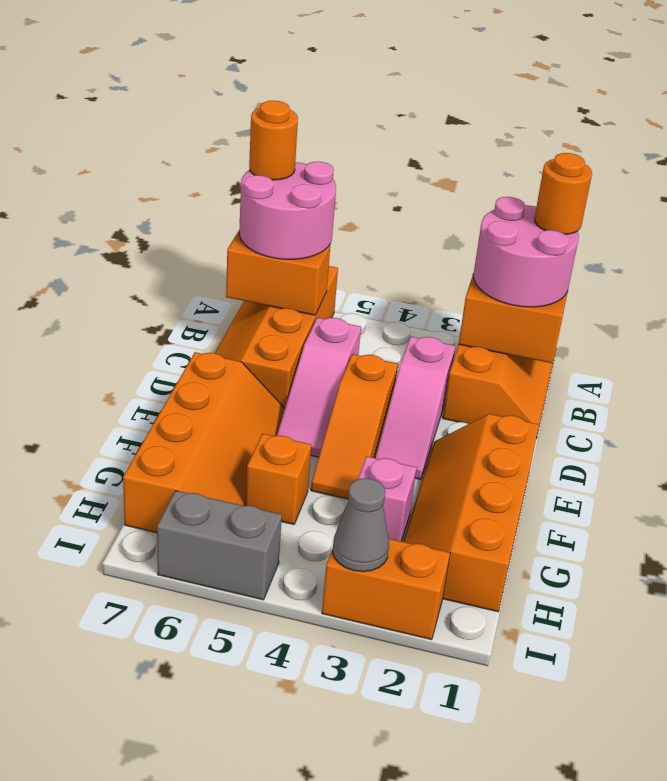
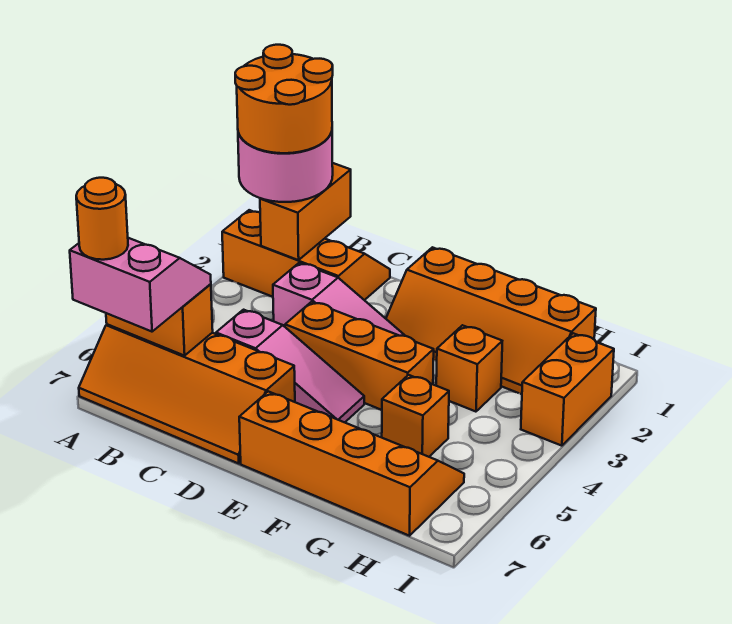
orange round brick A1 level 4 -> orange round brick A1:B2 level 4
pink round brick A6:B7 level 3 -> pink slope A6:B7 level 3 top 7
orange brick B6:B7 level 2 -> orange brick A6:B6 level 2
orange slope D4:F4 level 1 top D -> orange brick D4:F4 level 1
pink brick G3 level 1 -> orange brick G3 level 1
grey cone I3 level 2 -> none
grey brick I5:I6 level 1 -> none

